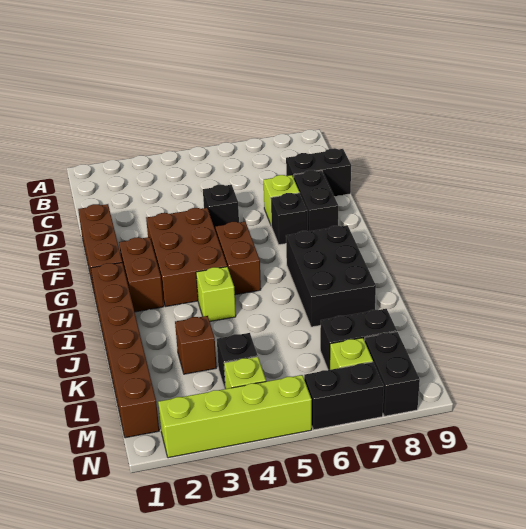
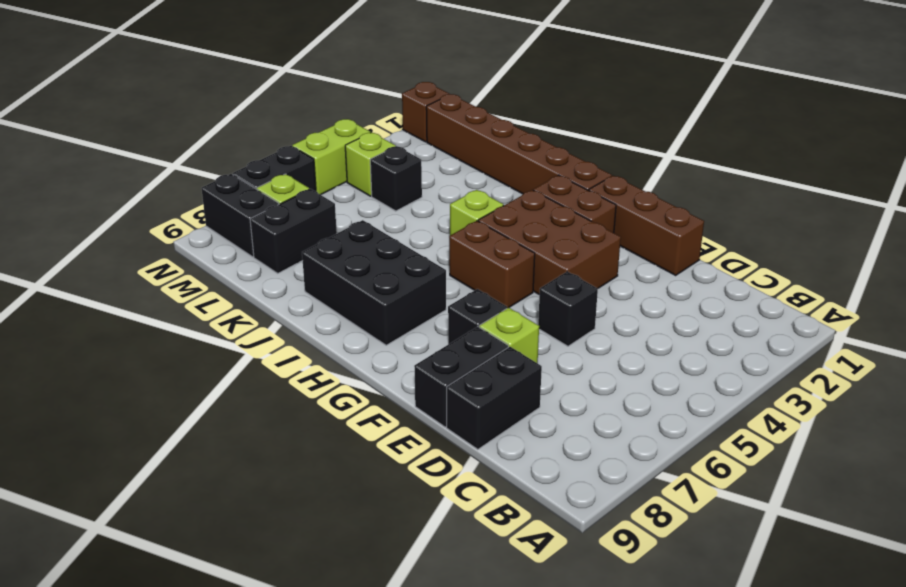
black brick E8:F8 level 1 -> black brick E8:E9 level 1
brown brick K3 level 1 -> brown brick N1 level 1
lime brick N2:N5 level 1 -> lime brick N4:N5 level 1

